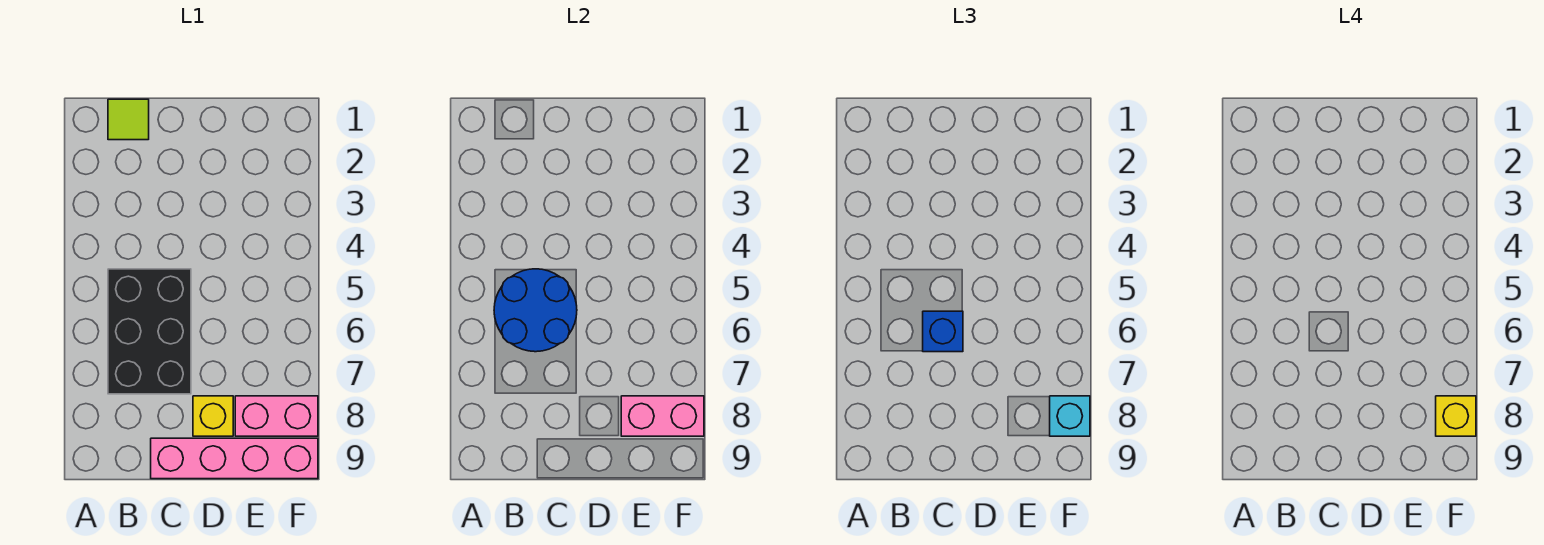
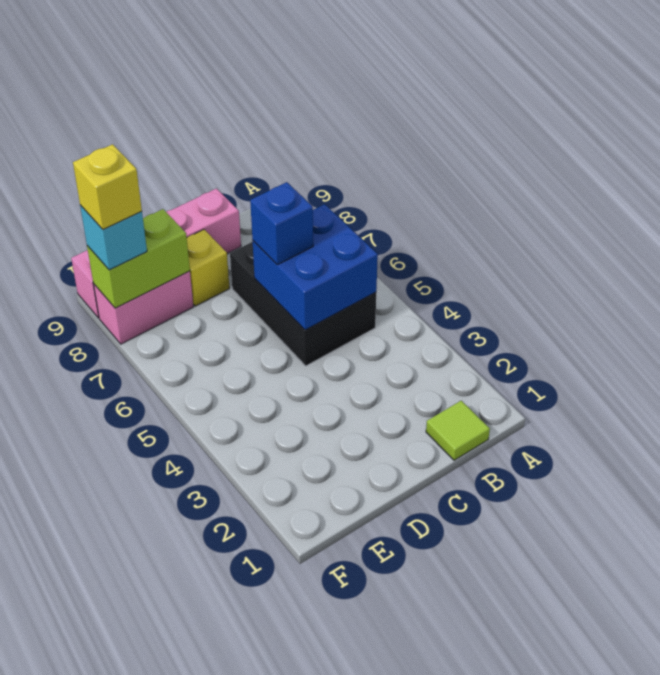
blue round brick B5:C6 level 2 -> blue brick B5:C6 level 2
pink brick E8:F8 level 2 -> lime brick E8:F8 level 2

